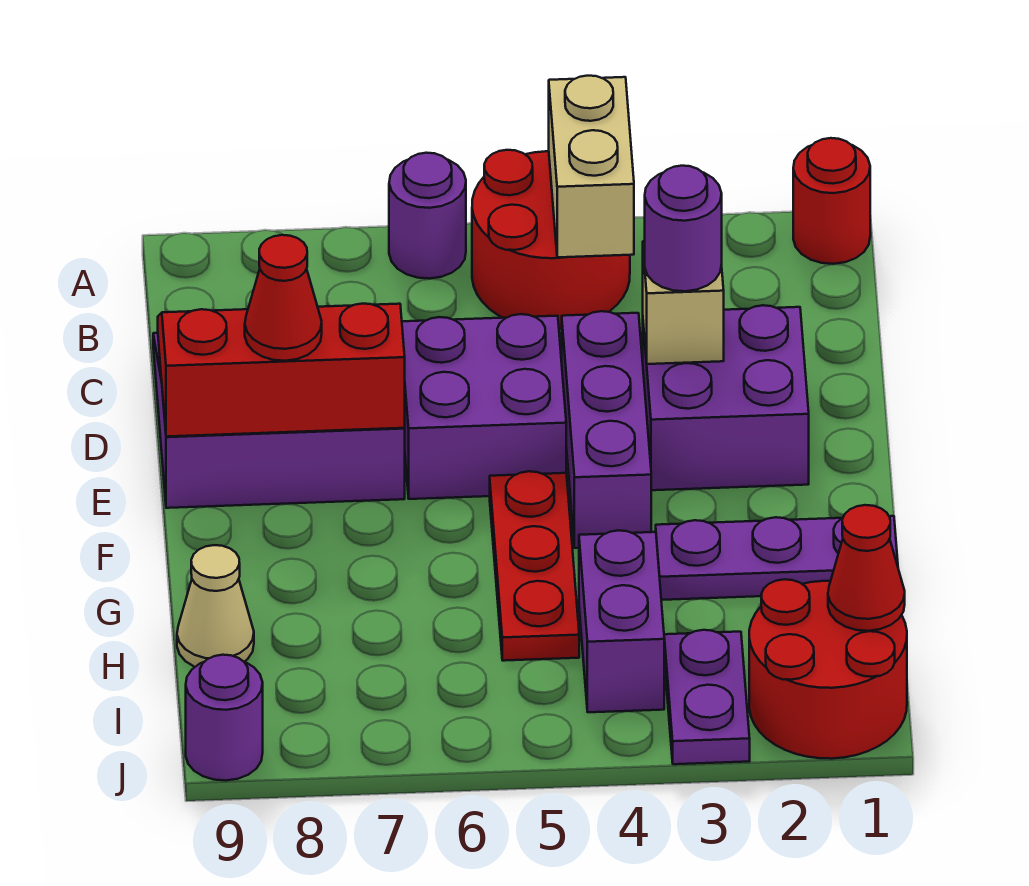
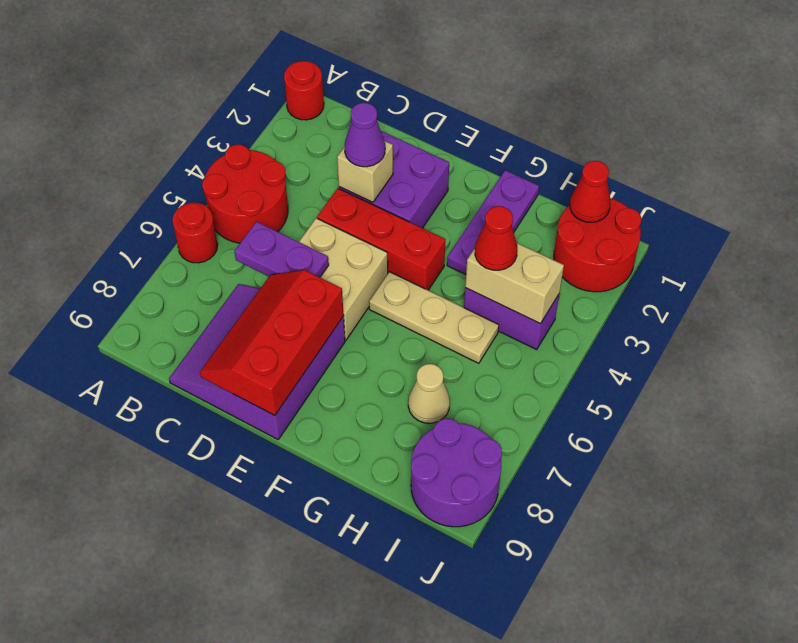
tan brick A4:B4 level 2 -> tan brick H4:I4 level 2
purple round brick A6 level 1 -> red round brick A6 level 1
purple round brick D3 level 3 -> purple cone D3 level 3
purple brick D4:F4 level 1 -> red brick D4:F4 level 1
purple brick D5:E6 level 1 -> tan brick D5:E6 level 1
red cone E8 level 3 -> red cone H4 level 3
red plate F5:H5 level 1 -> tan plate F5:H5 level 1
tan cone H9 level 1 -> tan cone H7 level 1
purple plate I3:J3 level 1 -> purple plate C6:D6 level 2
purple round brick J9 level 1 -> purple round brick I8:J9 level 1

